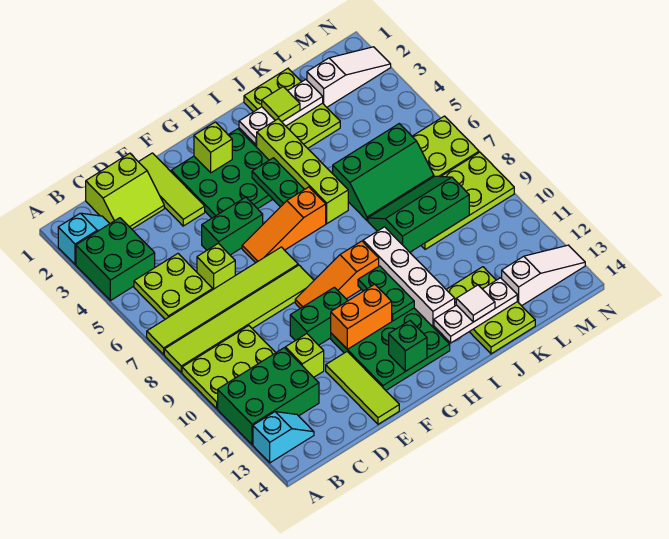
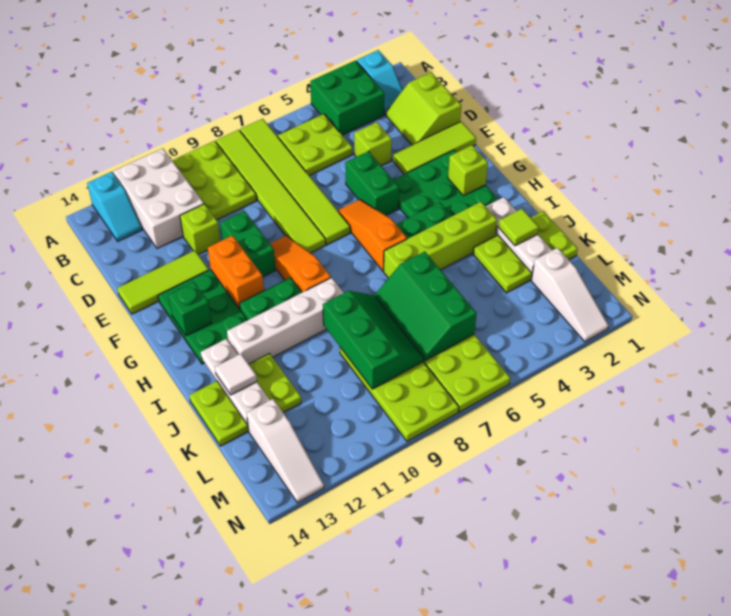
green brick A11:C12 level 1 -> white brick A11:C12 level 1
lime brick D6 level 1 -> lime brick D4 level 1

